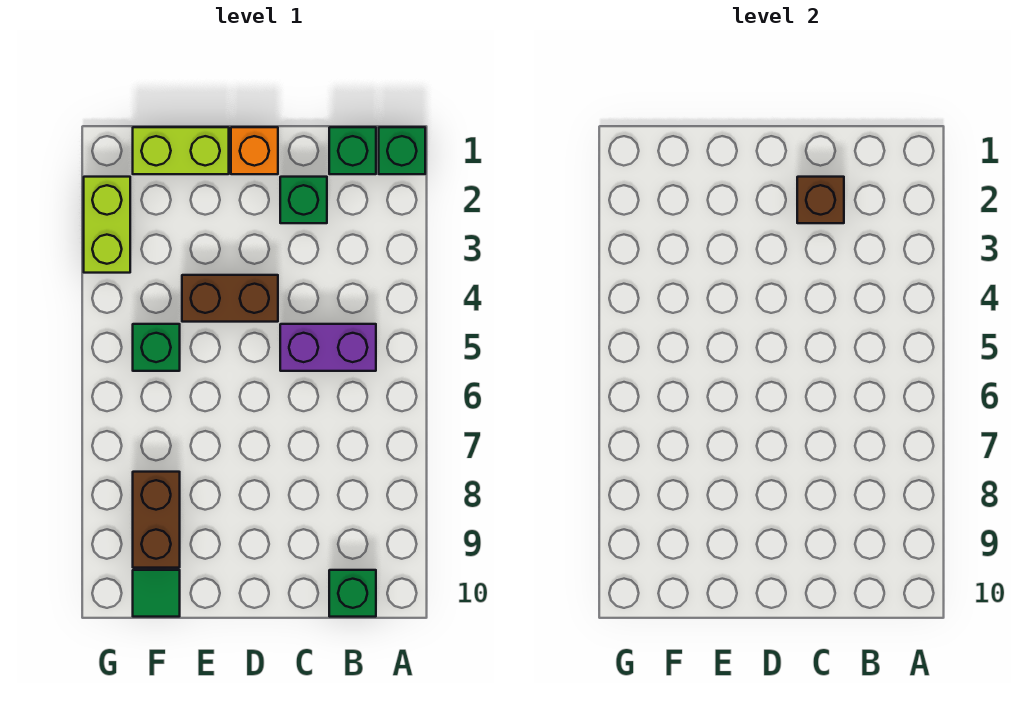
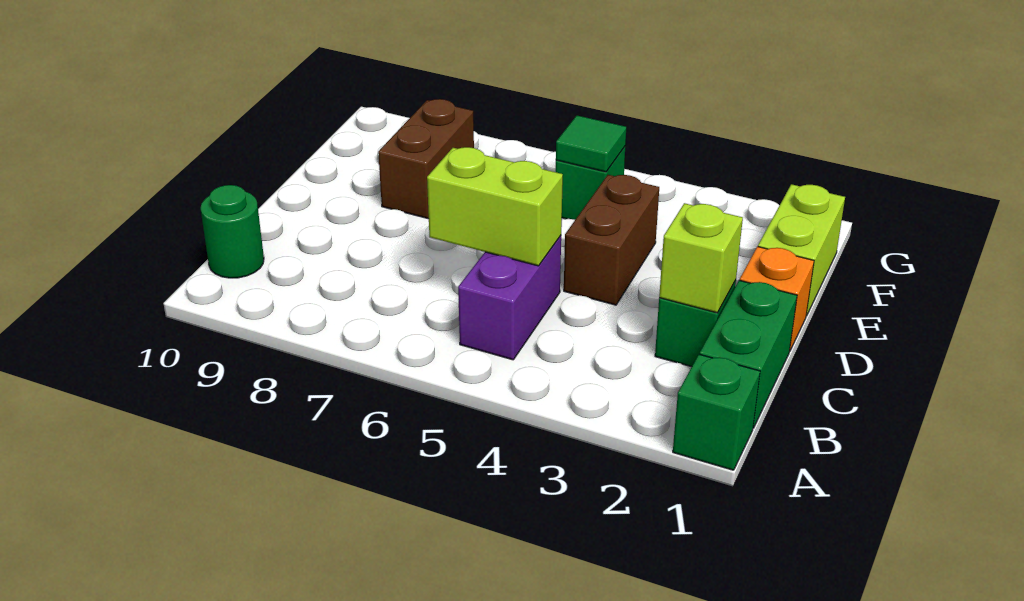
green brick B1 level 1 -> green brick B1:C1 level 1
green brick B10 level 1 -> green round brick B10 level 1
brown brick C2 level 2 -> lime brick C2 level 2
brown brick F8:F9 level 1 -> brown brick E8:F8 level 1
green tile F10 level 1 -> green tile F5 level 2
lime brick G2:G3 level 1 -> lime brick C5:C6 level 2

